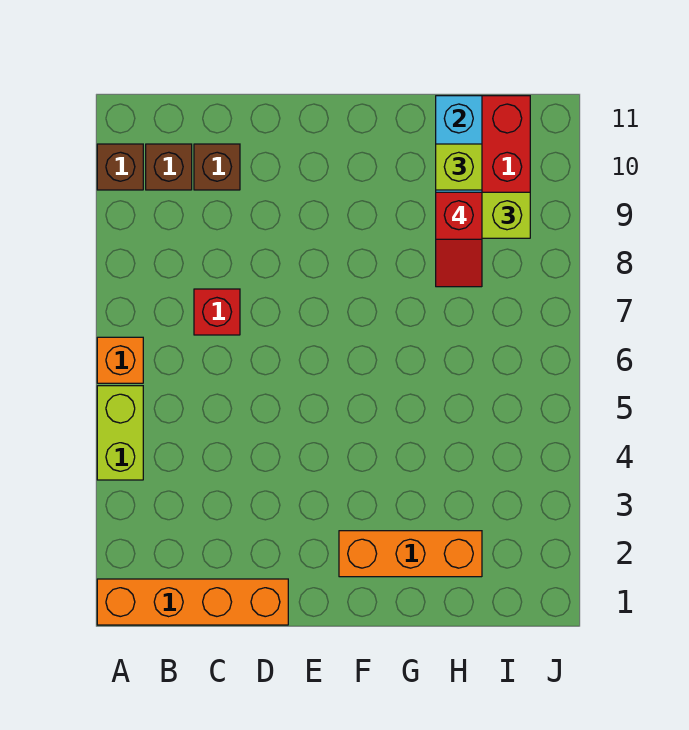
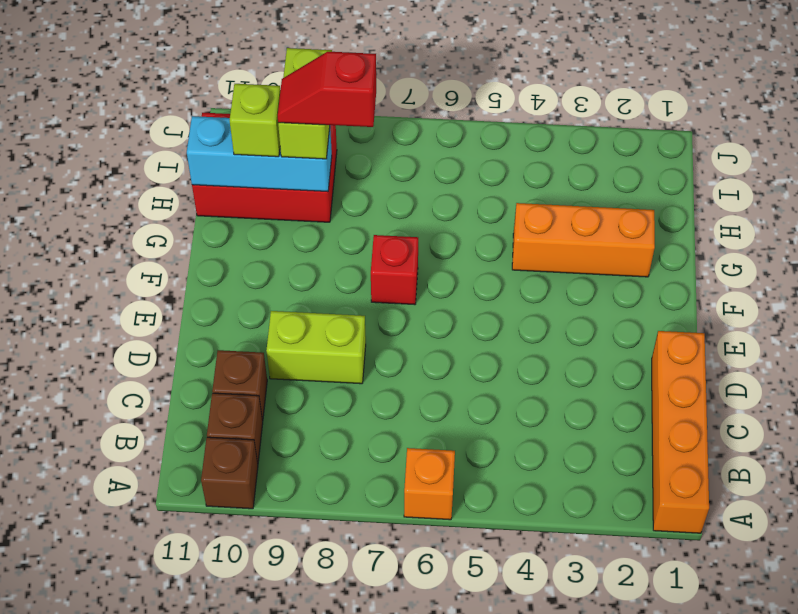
lime brick A4:A5 level 1 -> lime brick D8:D9 level 1
red brick C7 level 1 -> red brick F7 level 1
orange brick F2:H2 level 1 -> orange brick G2:G4 level 1
red slope H8:H9 level 4 top 9 -> red slope H8:H9 level 4 top 8

